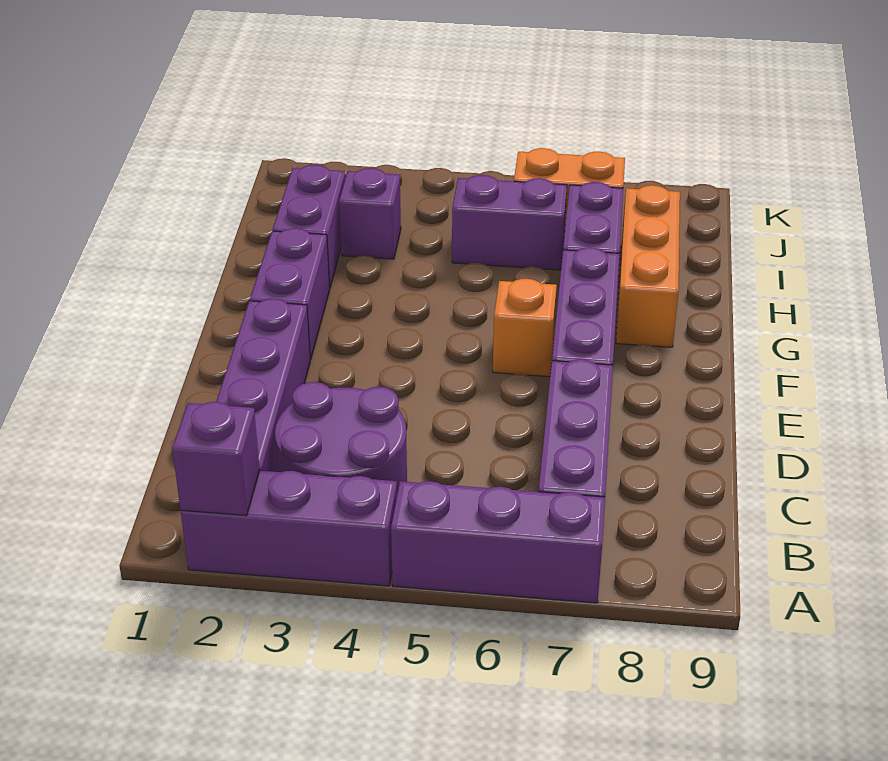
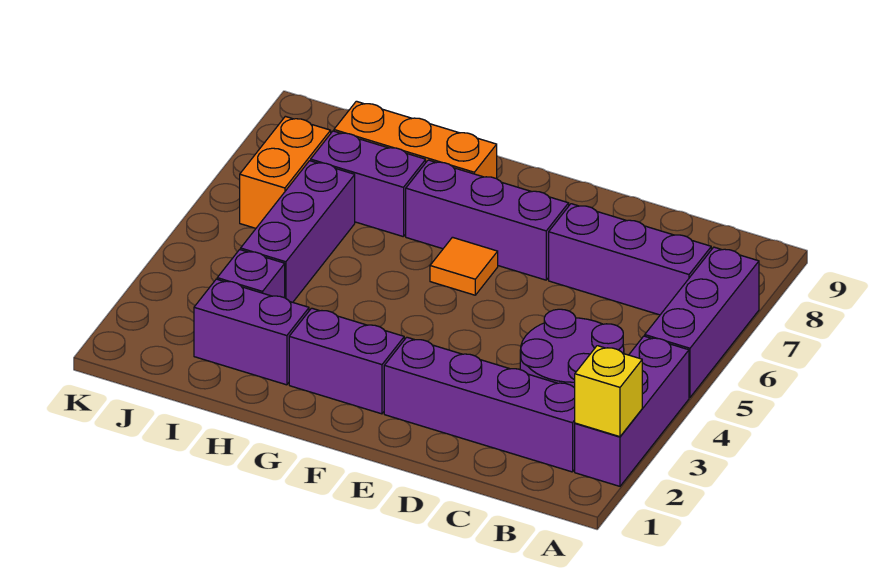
purple brick A2 level 2 -> yellow brick A2 level 2
orange brick F6 level 1 -> orange tile F6 level 1
purple brick I5:I6 level 1 -> purple brick I4:I6 level 1

